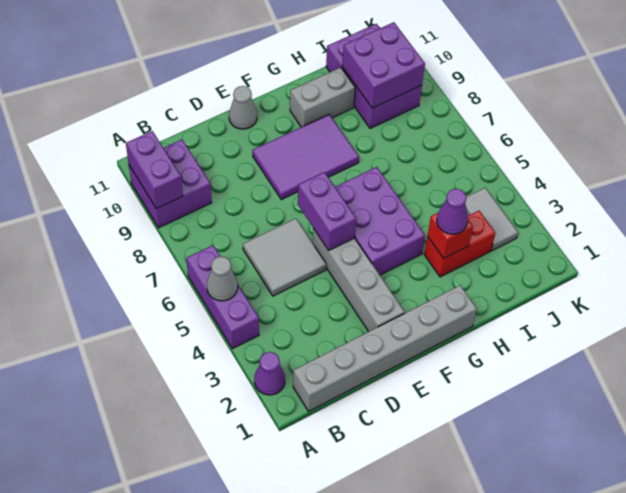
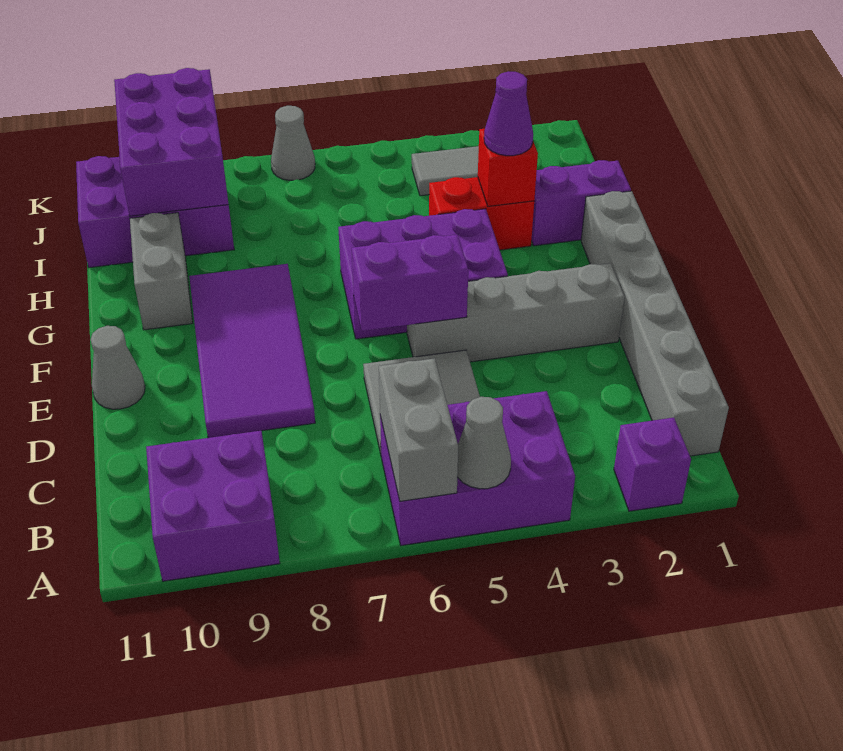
purple cone A2 level 1 -> purple brick A2 level 1
purple brick A4:A6 level 1 -> purple brick A4:B6 level 1
none -> grey brick A6:B6 level 2
purple brick A9:A10 level 2 -> purple brick H1:H2 level 1
purple tile E8:G9 level 1 -> purple tile D8:G9 level 1
red brick H3:I3 level 1 -> red brick H3:H4 level 1
purple brick I9:J10 level 2 -> purple brick I9:K10 level 2
none -> grey cone K7 level 1

